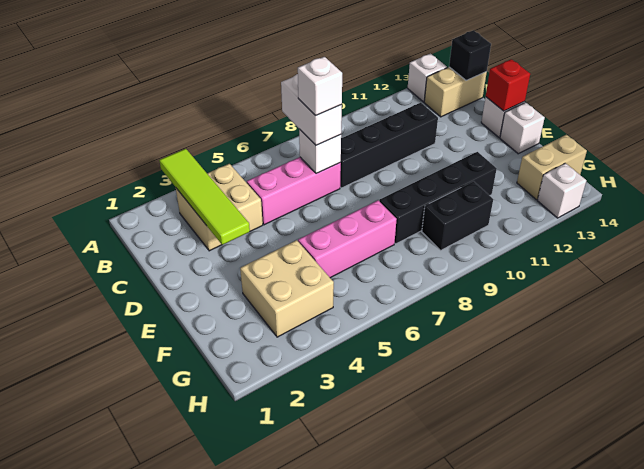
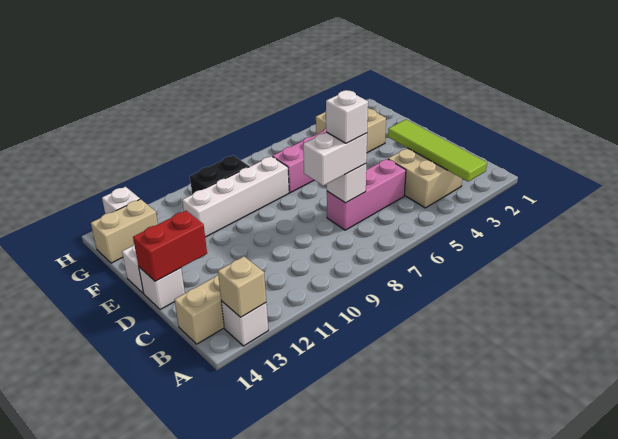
none -> tan brick A13 level 2
white brick B7:C7 level 3 -> white brick C7:C8 level 3
black brick B14 level 2 -> none
black brick C8:C11 level 1 -> none
red brick D14 level 2 -> red brick D13:D14 level 2
black brick F8:F11 level 1 -> white brick F8:F11 level 1

